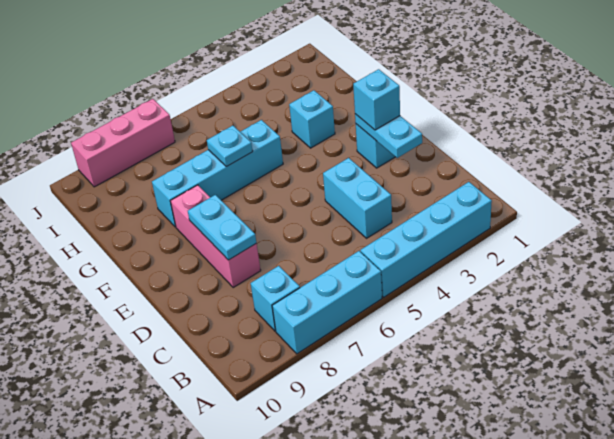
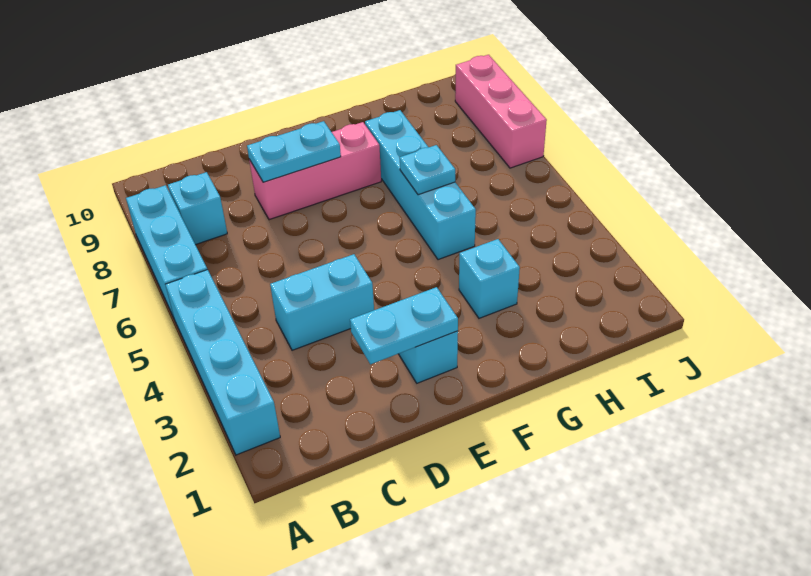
cyan brick E2 level 3 -> none

